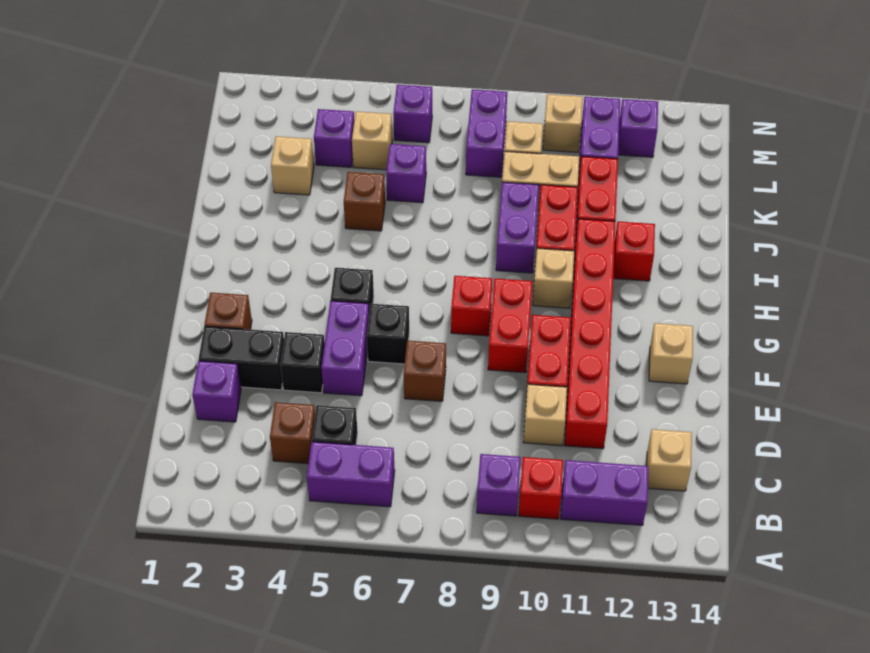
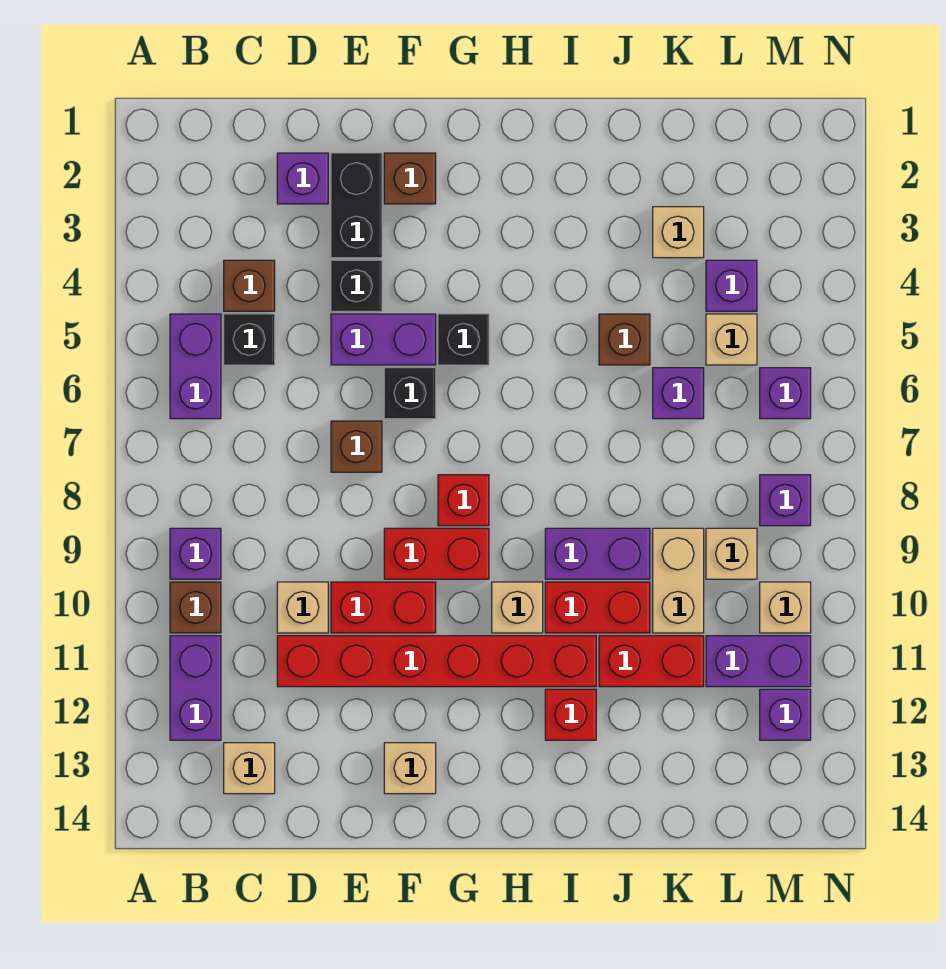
red brick B10 level 1 -> brown brick B10 level 1
purple brick L8:M8 level 1 -> purple brick M8 level 1

